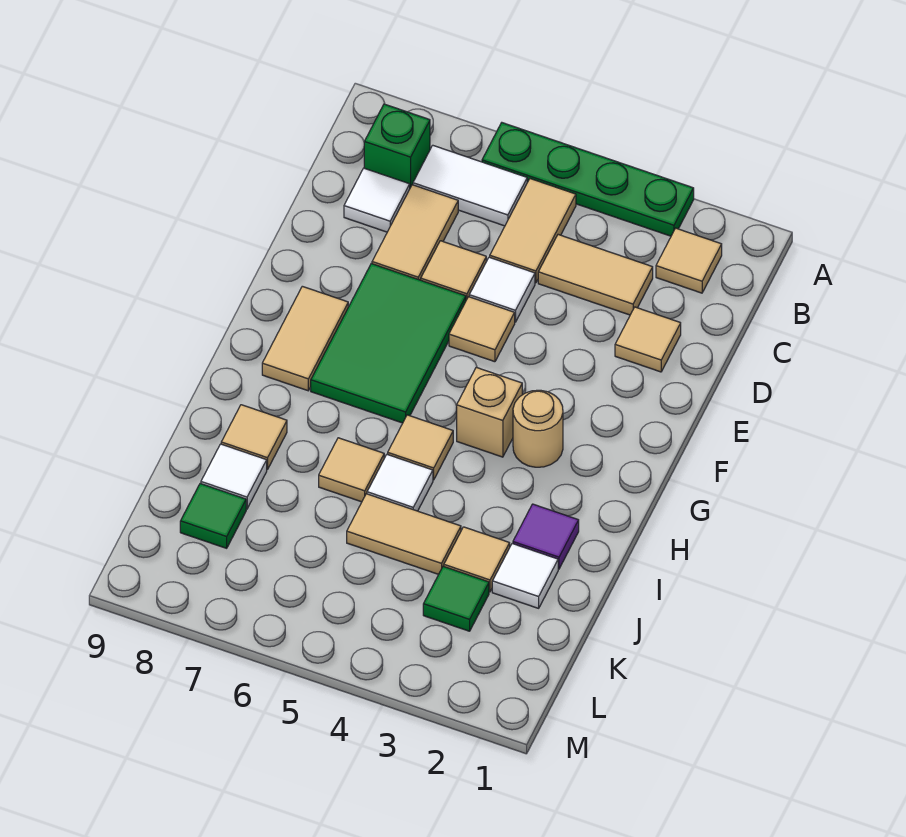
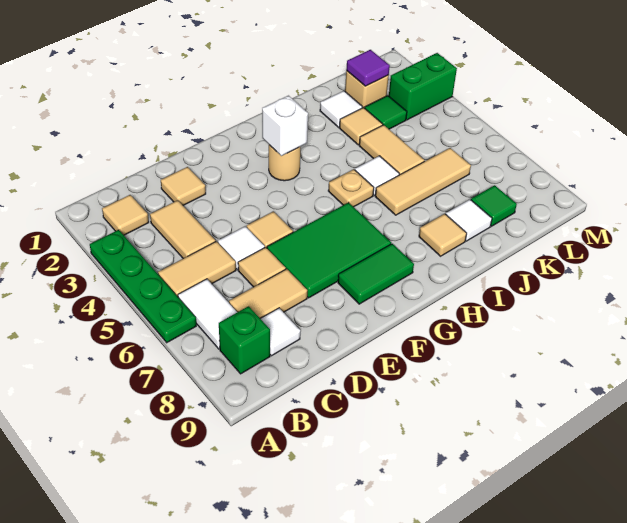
tan tile F8:G8 level 1 -> green tile F8:G8 level 1
none -> white brick G3 level 2
tan brick G4 level 1 -> tan brick K2 level 1
tan tile H5 level 1 -> tan plate H5 level 1
purple tile I2 level 1 -> purple tile K2 level 2
tan tile I6 level 1 -> tan tile I6:K6 level 1
none -> green brick L3:M3 level 1

